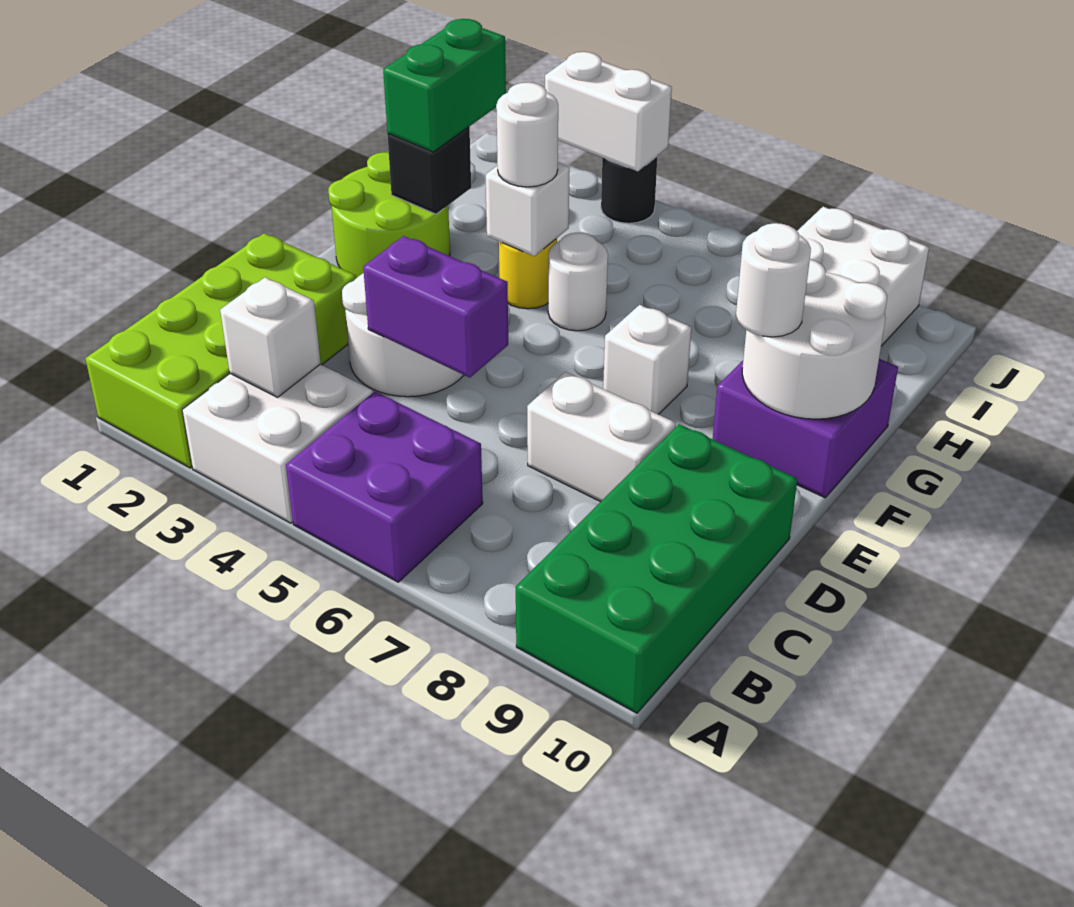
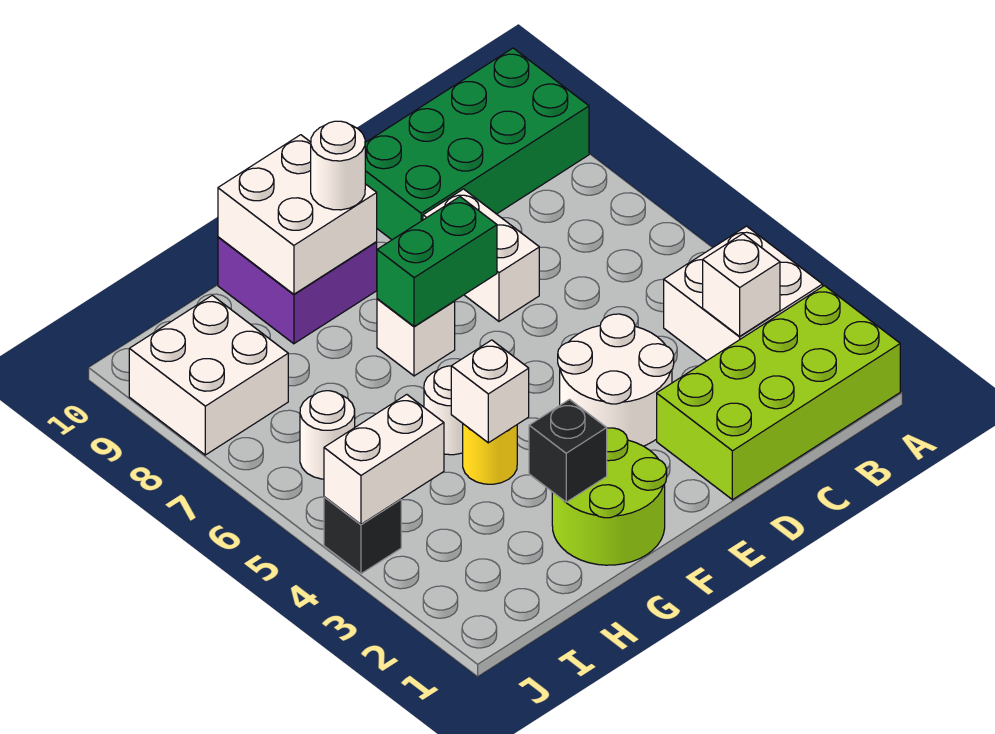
purple brick A5:B6 level 1 -> none
purple brick D4:D5 level 2 -> none
white round brick F9:G10 level 2 -> white brick F9:G10 level 2
green brick G2:H2 level 3 -> green brick E7:F7 level 2
white round brick G4 level 3 -> white round brick I6 level 1
white brick J3:J4 level 2 -> white brick I4:J4 level 2
black round brick J4 level 1 -> black brick J4 level 1

